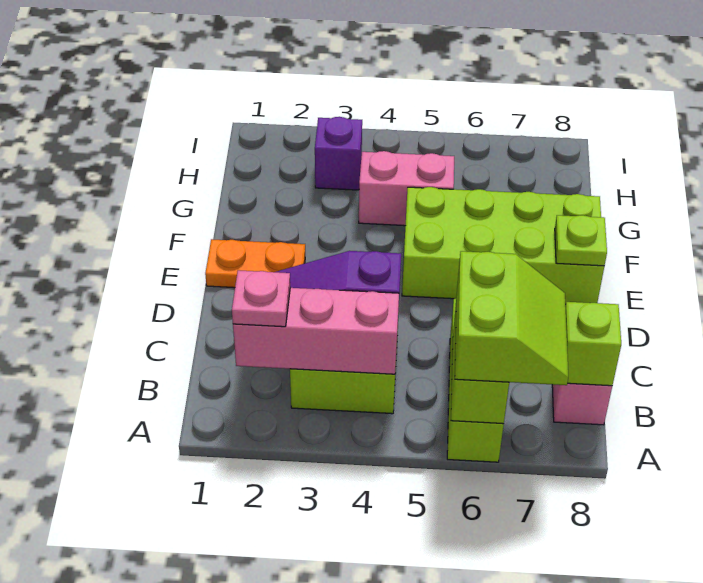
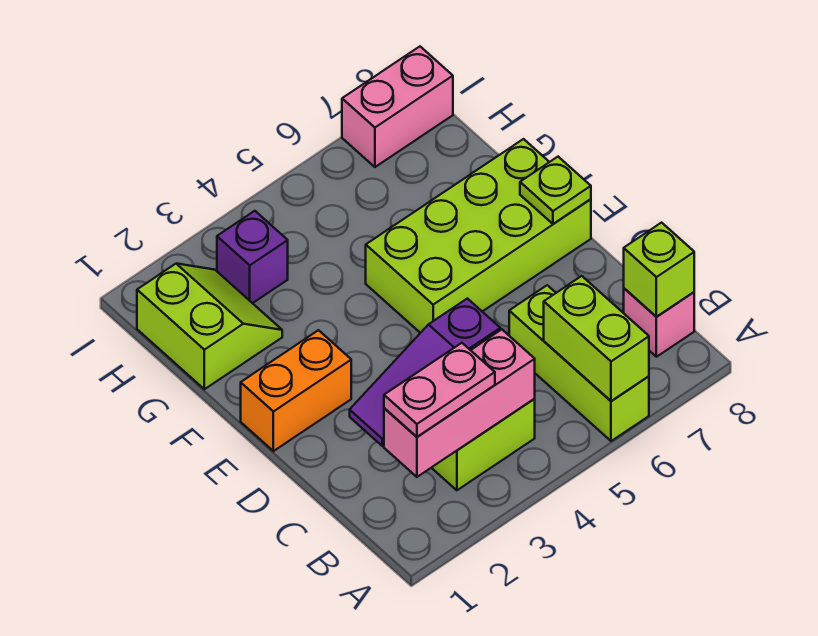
lime slope A6:B7 level 3 top 6 -> lime slope G1:H2 level 1 top 1
pink plate B2 level 3 -> pink plate B2:B3 level 3
orange plate E1:E2 level 1 -> orange brick E1:E2 level 1
pink brick G4:G5 level 1 -> pink brick I7:I8 level 1

